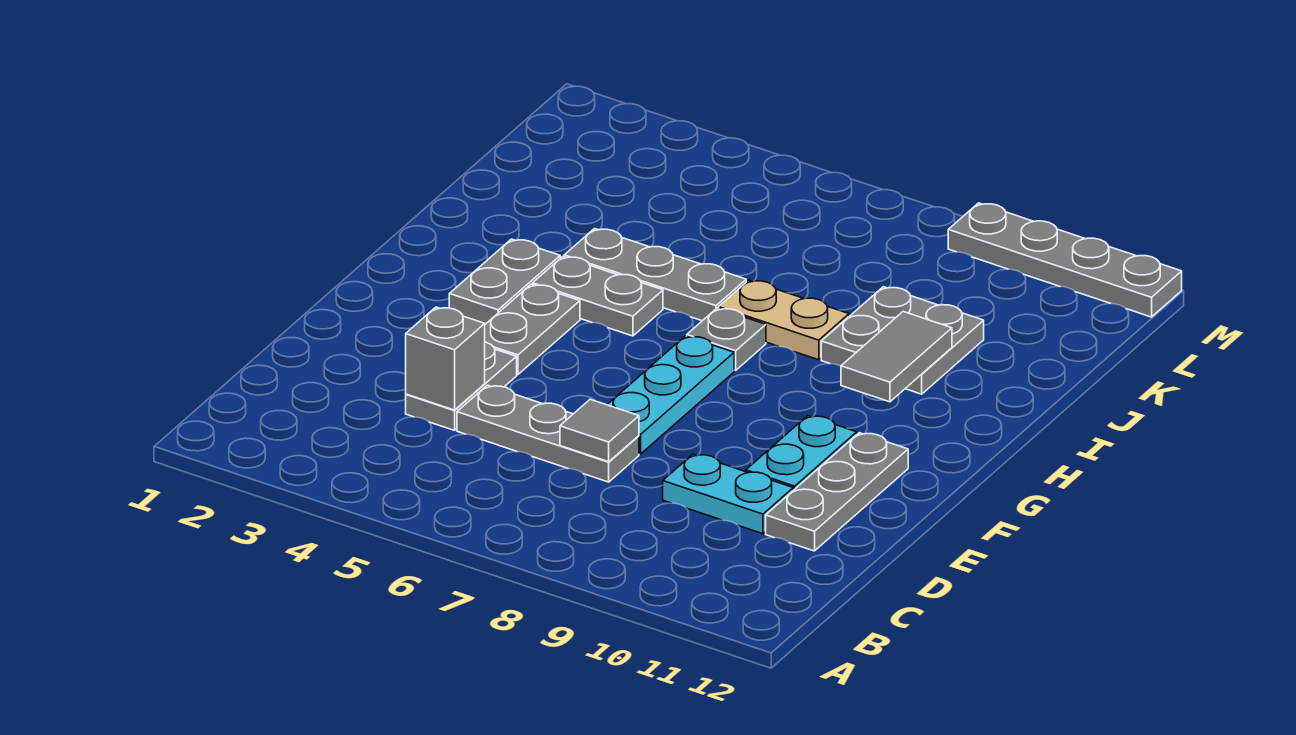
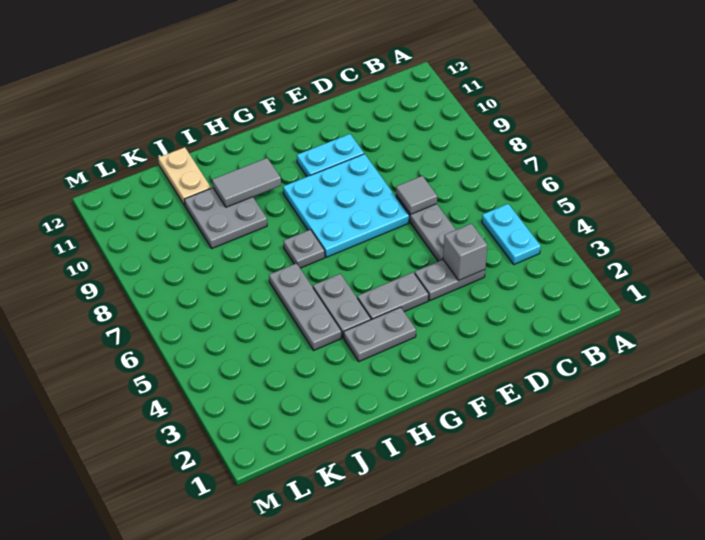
cyan plate D9:D10 level 1 -> cyan plate B4:B5 level 1
grey plate D11:F11 level 1 -> none
cyan plate E7:G7 level 1 -> cyan plate E7:G9 level 1
tan plate I7:I8 level 1 -> tan plate J11:J12 level 1
grey plate M9:M12 level 1 -> none

